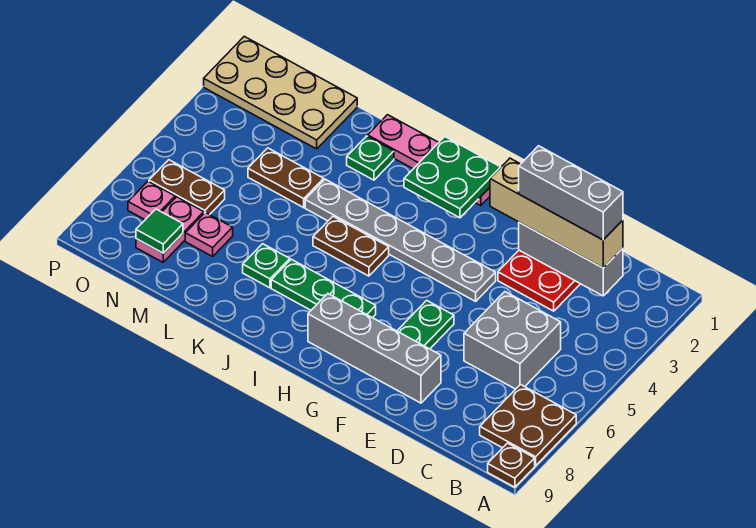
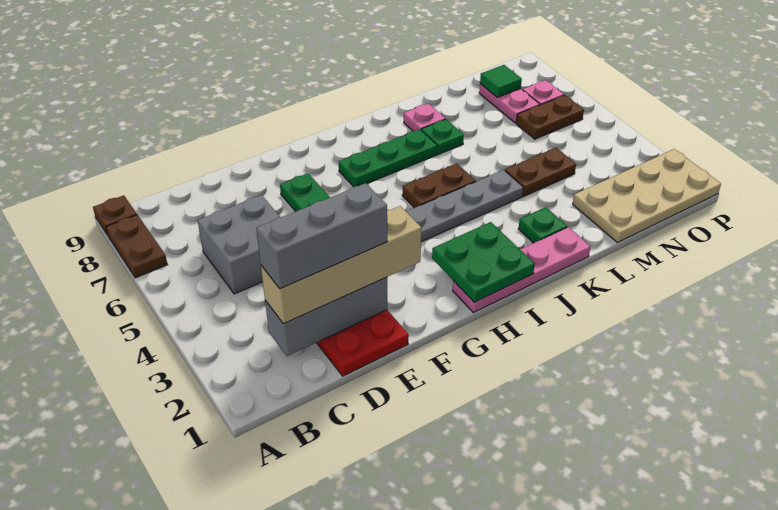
brown plate A7:B8 level 1 -> brown plate A7:A8 level 1
grey brick E8:H8 level 1 -> none
pink plate M7 level 1 -> pink plate K8 level 1

